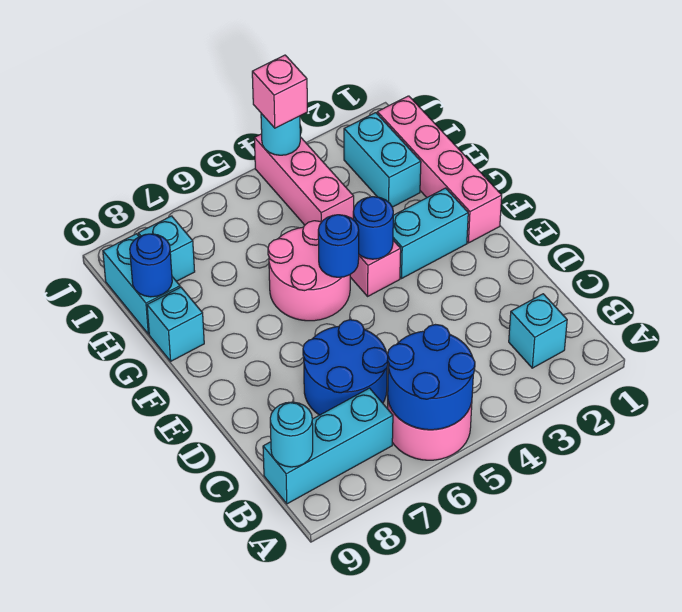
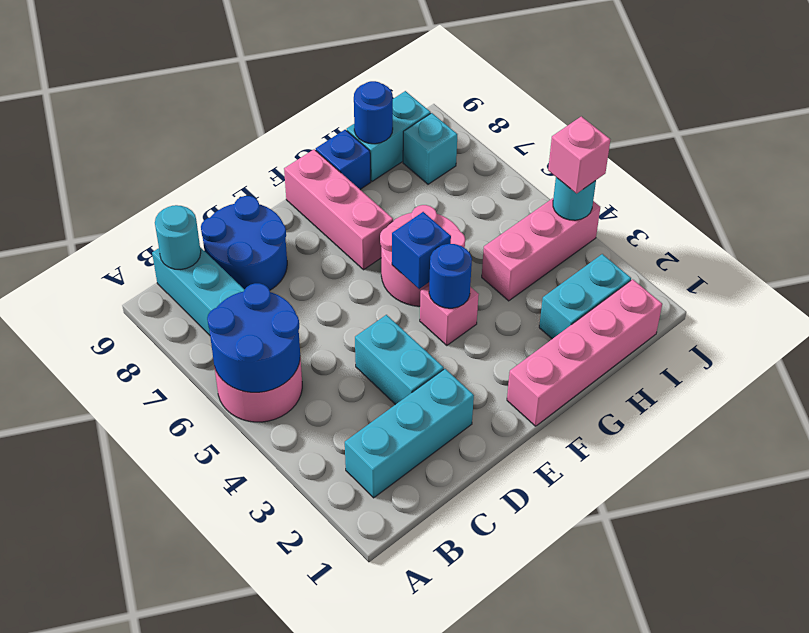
cyan brick B2 level 1 -> cyan brick B2:D2 level 1
blue round brick C6:D7 level 1 -> blue round brick C8:D9 level 1
cyan brick F2:F3 level 1 -> cyan brick D3:D4 level 1
blue round brick F5 level 2 -> blue brick F5 level 2
none -> pink brick F7:F9 level 1
cyan brick G9 level 1 -> blue brick G9 level 1

